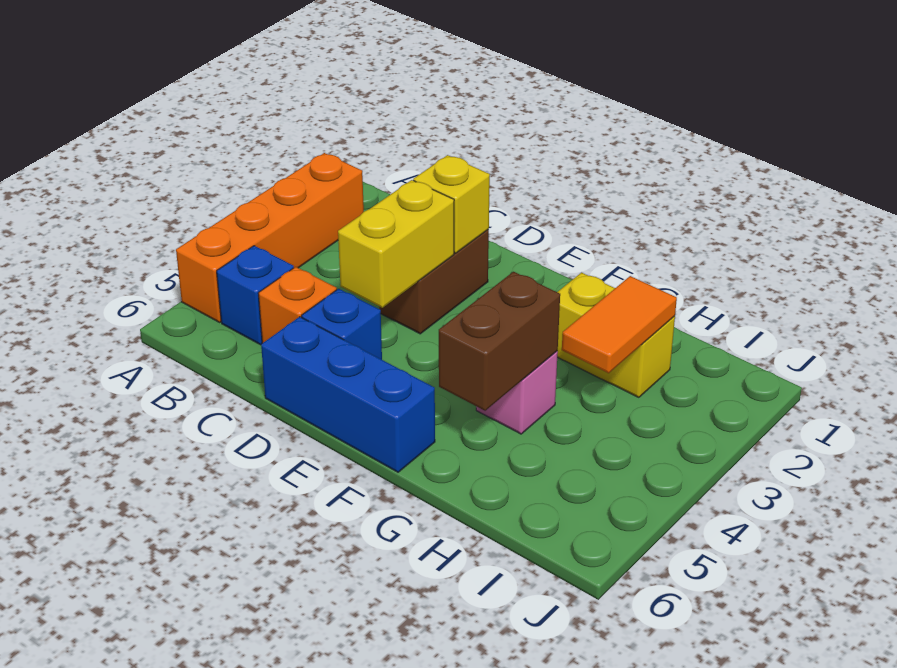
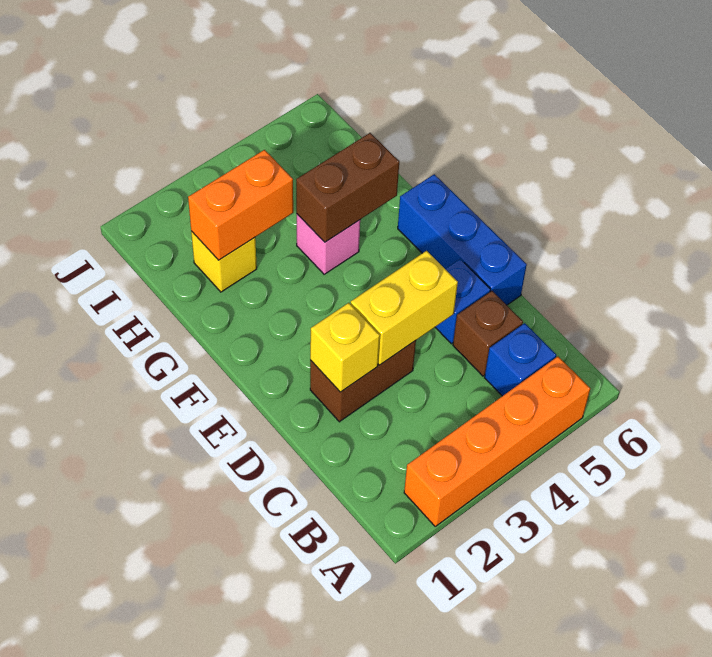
orange brick C5 level 1 -> brown brick C5 level 1
yellow brick G2:H2 level 1 -> yellow brick H2 level 1
orange tile H2:H3 level 2 -> orange brick H2:H3 level 2

